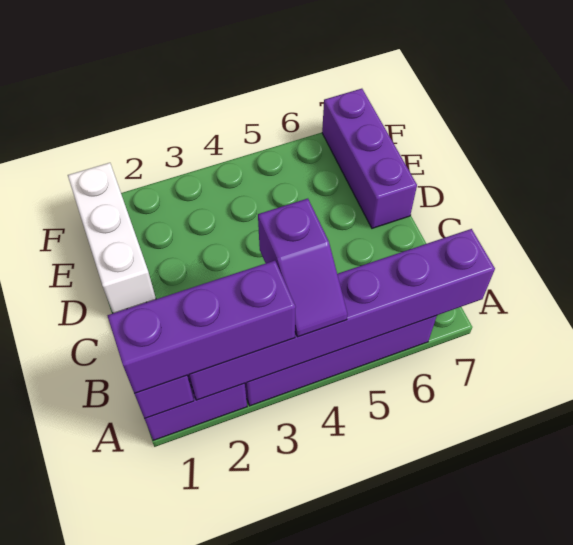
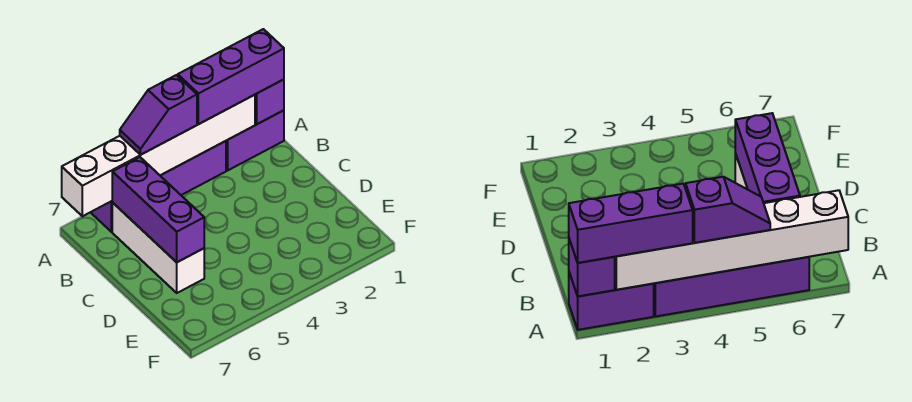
purple brick A2:A7 level 2 -> white brick A2:A7 level 2
purple slope A4:B4 level 3 top B -> purple slope A4:A5 level 3 top 4
white brick D1:F1 level 1 -> white brick B6:D6 level 1
purple brick D7:F7 level 1 -> purple brick B6:D6 level 2

